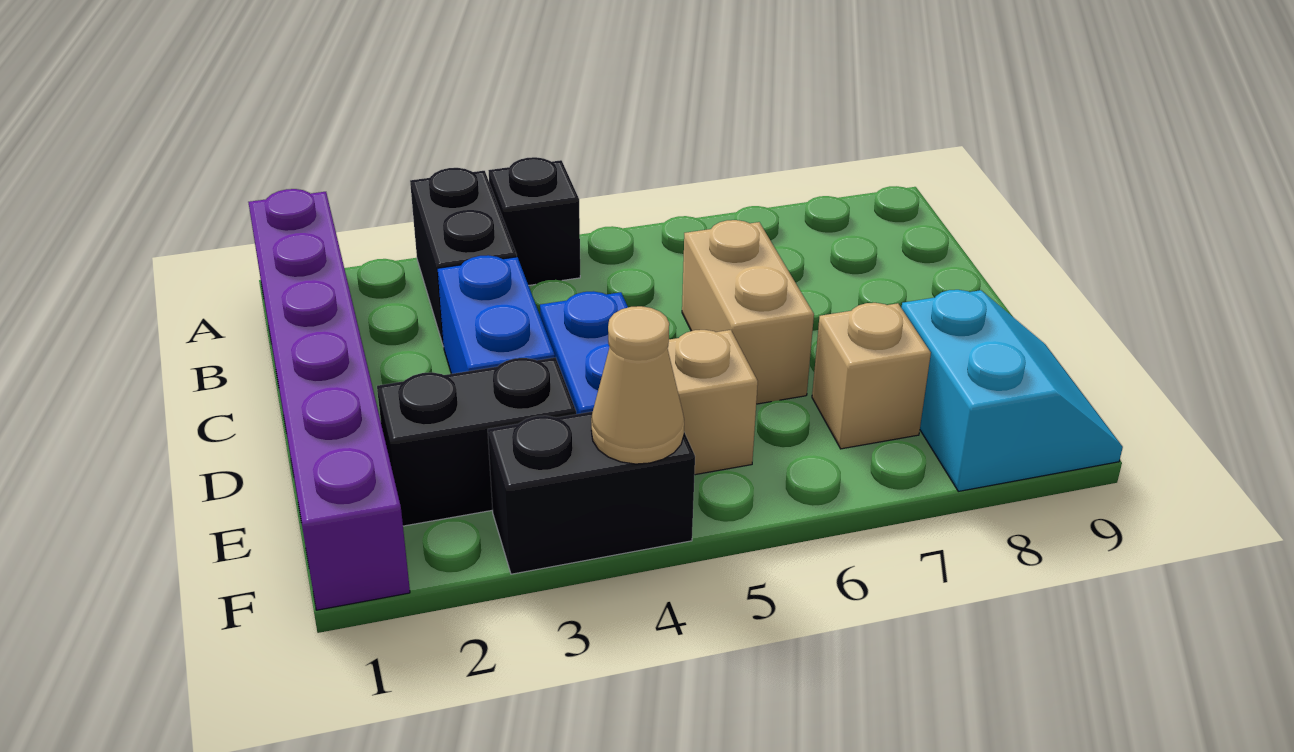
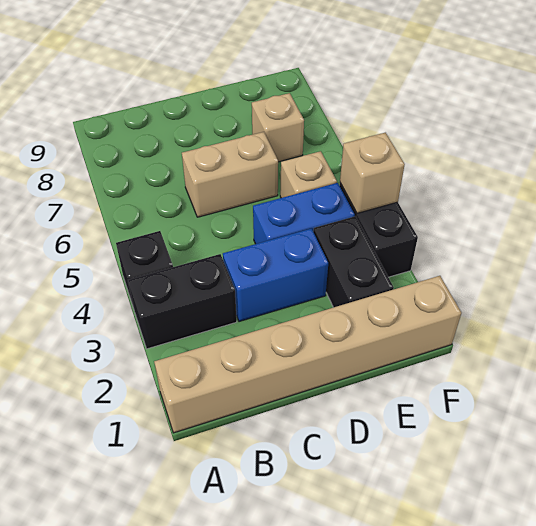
purple brick A1:F1 level 1 -> tan brick A1:F1 level 1
cyan slope E8:F9 level 1 top 8 -> none
tan cone F4 level 2 -> tan brick F4 level 2

